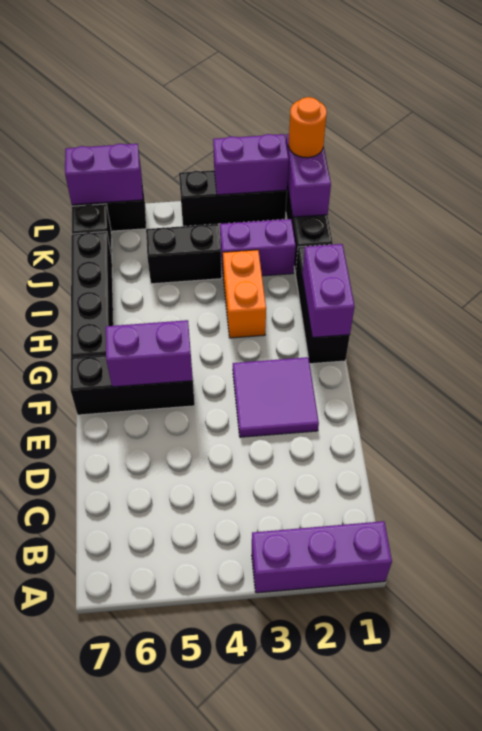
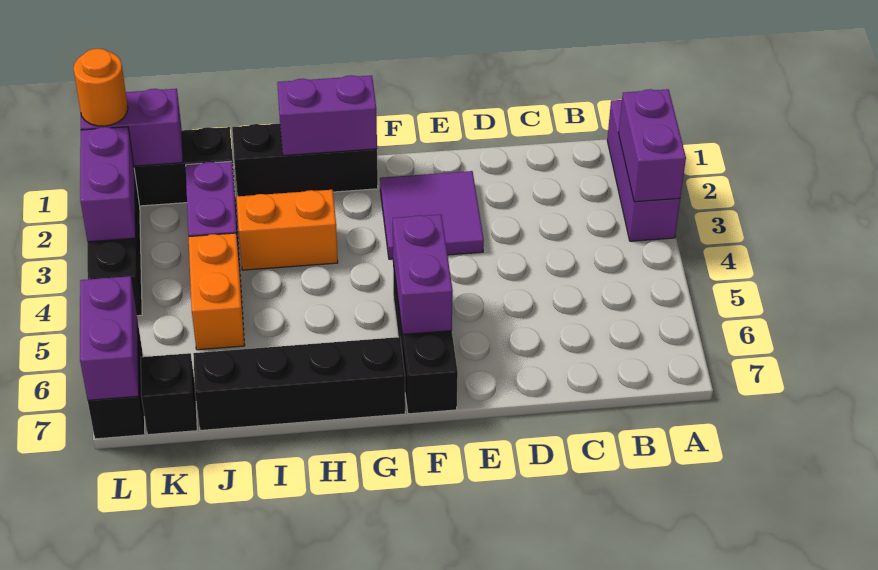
none -> purple brick A2:A3 level 2
black brick J4:J5 level 1 -> orange brick J4:J5 level 1

